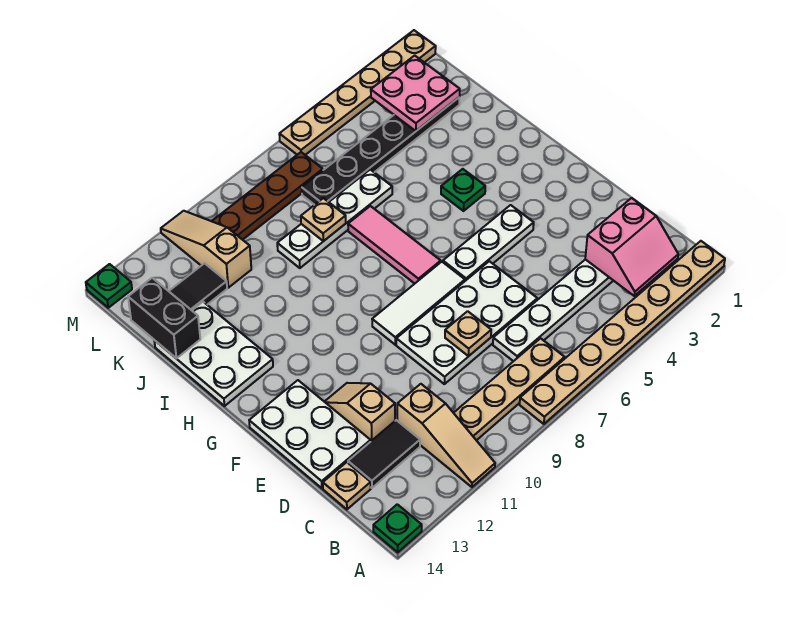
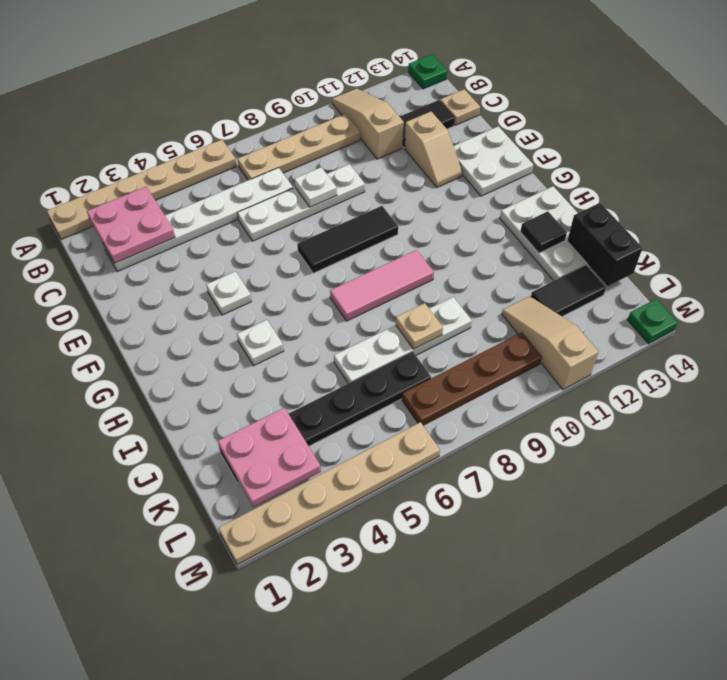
tan plate A1:A8 level 1 -> tan plate A1:A6 level 1
pink slope B2:C3 level 2 top C -> pink plate B2:C3 level 2
white plate D6:E9 level 1 -> white plate D6:D9 level 1
tan plate D8 level 2 -> white plate D8 level 2
white plate D13:F14 level 1 -> white plate E13:F14 level 1
white plate F4:F6 level 1 -> white plate F4 level 1
white tile F7:F9 level 1 -> black tile F7:F9 level 1
pink tile G7:I7 level 1 -> pink tile H7:H9 level 1
green plate H4 level 1 -> white plate H4 level 1
none -> black tile I13 level 2
tan slope K11:M11 level 1 top K -> tan slope K11:M11 level 1 top M

